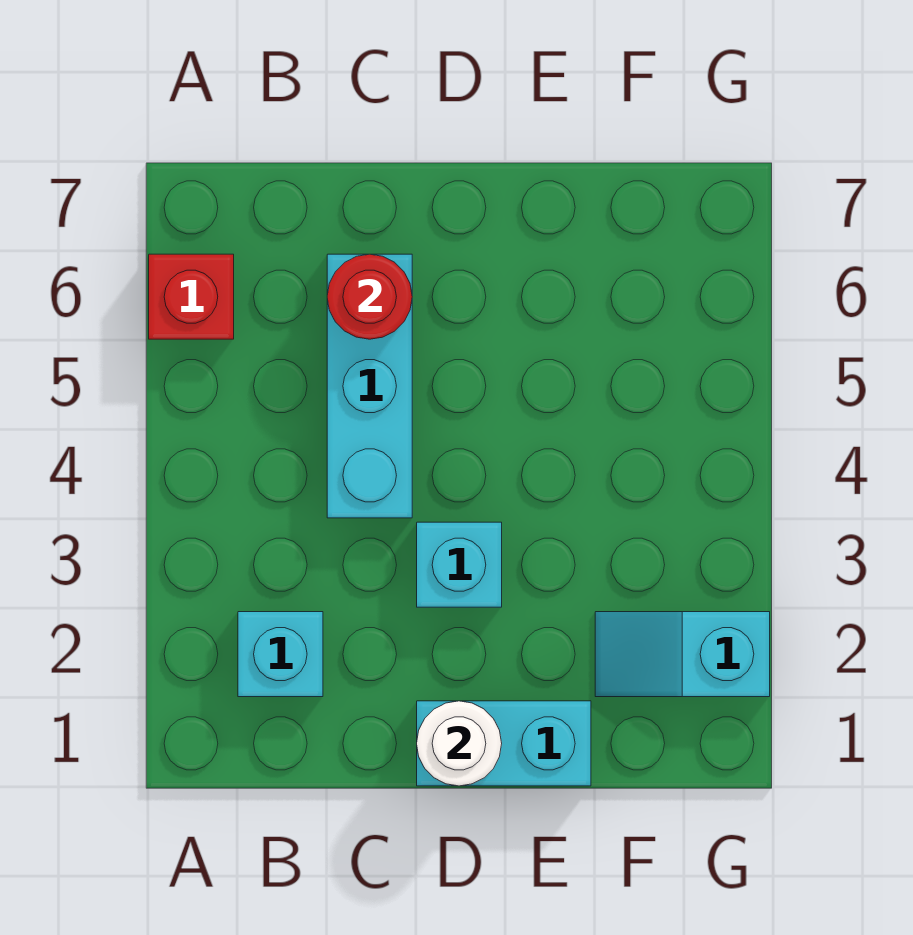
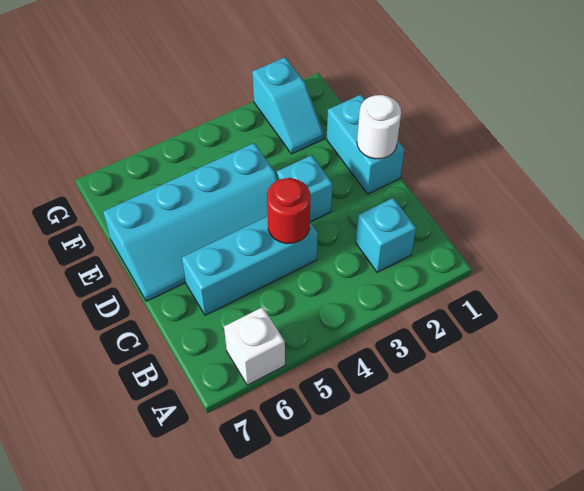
red brick A6 level 1 -> white brick A6 level 1
red round brick C6 level 2 -> red round brick C4 level 2
none -> cyan slope D4:E7 level 1 top E

